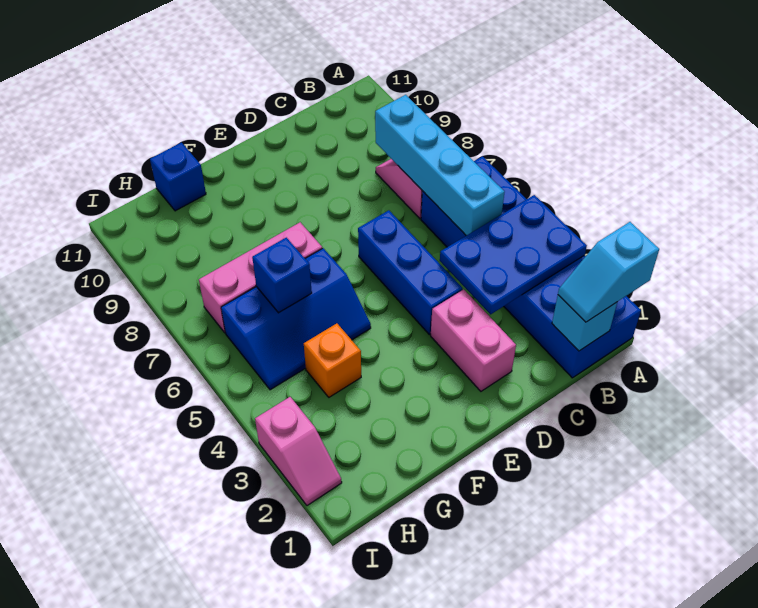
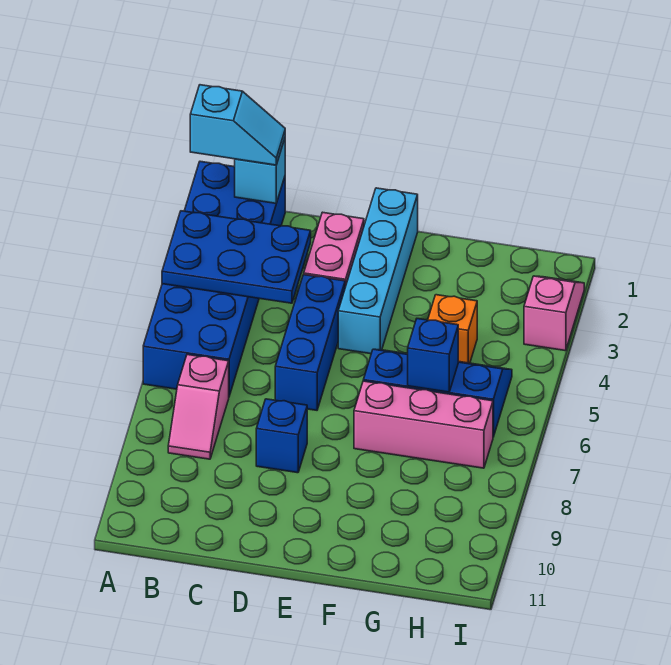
cyan brick B5:B8 level 2 -> cyan brick E1:E4 level 1
blue brick G11 level 1 -> blue brick D8 level 1

